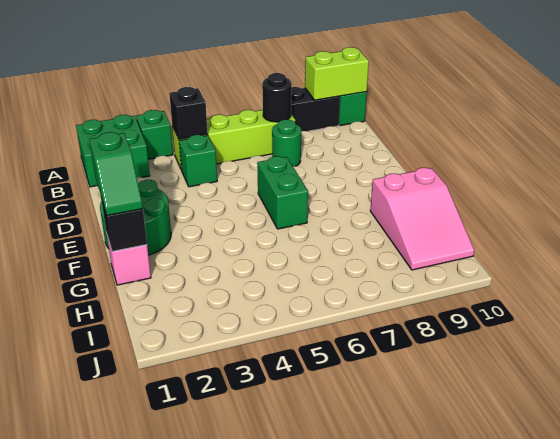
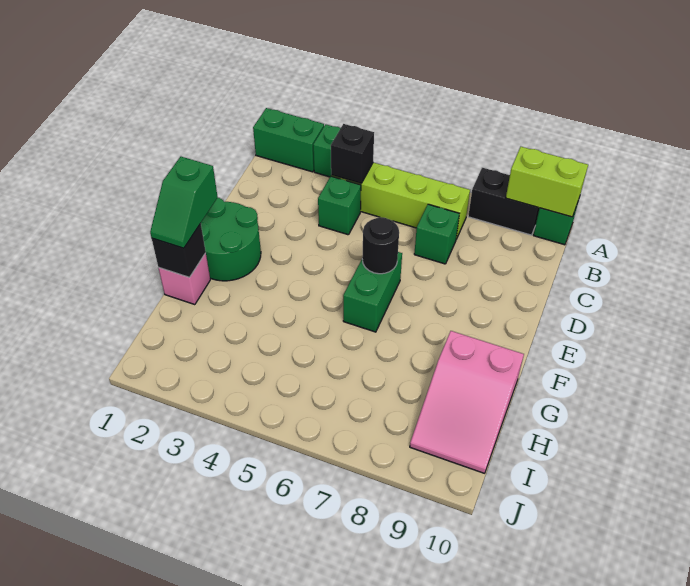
green brick A1:B2 level 1 -> green brick A1:A2 level 1
black round brick B7 level 2 -> black round brick E6 level 2
green round brick C7 level 1 -> green brick C7 level 1

